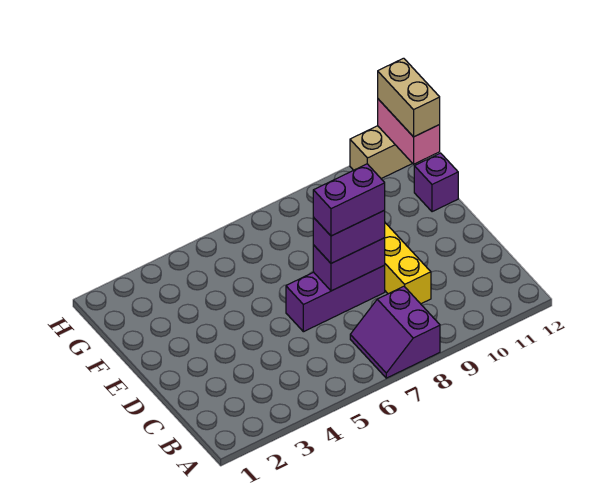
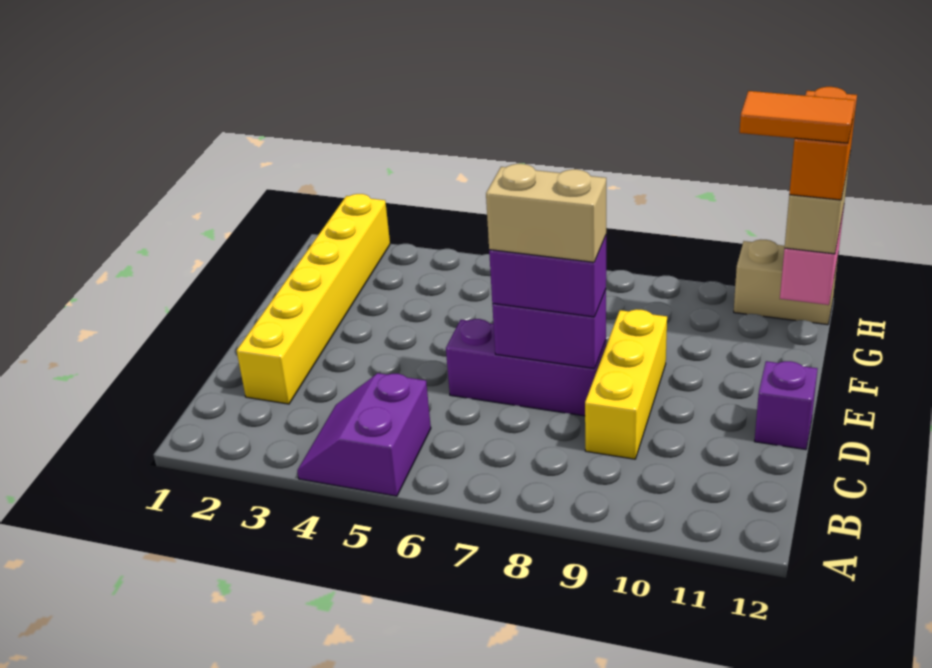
purple slope A7:B8 level 1 top 8 -> purple slope A4:B5 level 1 top 5
none -> yellow brick C2:H2 level 1
purple brick D7:D8 level 4 -> tan brick D7:D8 level 4
purple brick F12 level 1 -> purple brick D12 level 1
none -> orange tile G11:G12 level 5
none -> orange brick G12:H12 level 4

